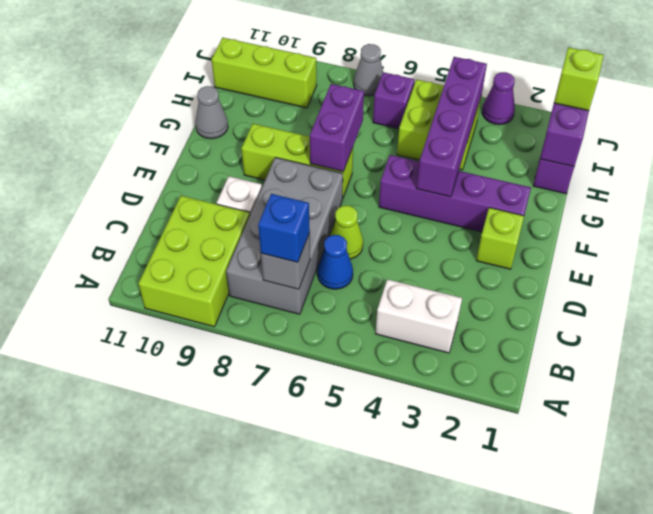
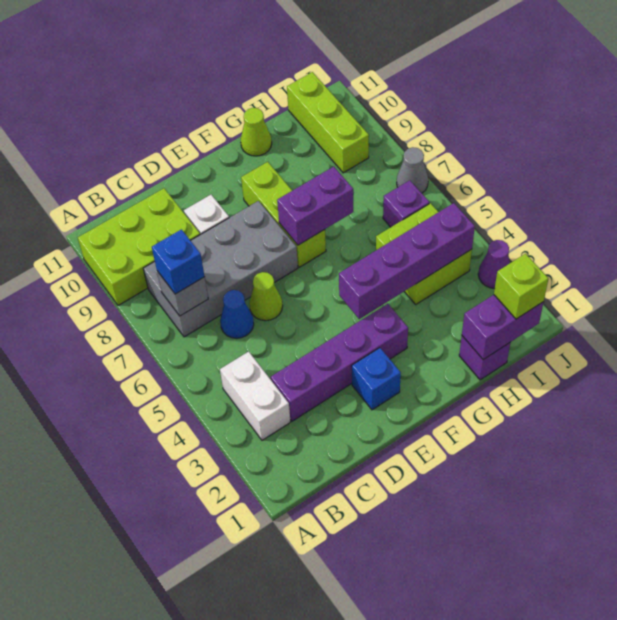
lime brick E2 level 1 -> blue brick E2 level 1
purple brick F2:F5 level 1 -> purple brick C3:F3 level 1
grey cone G11 level 1 -> lime cone G11 level 1

